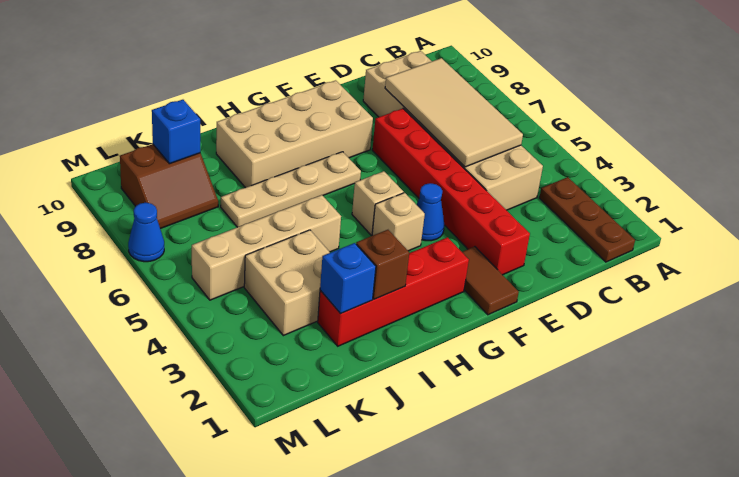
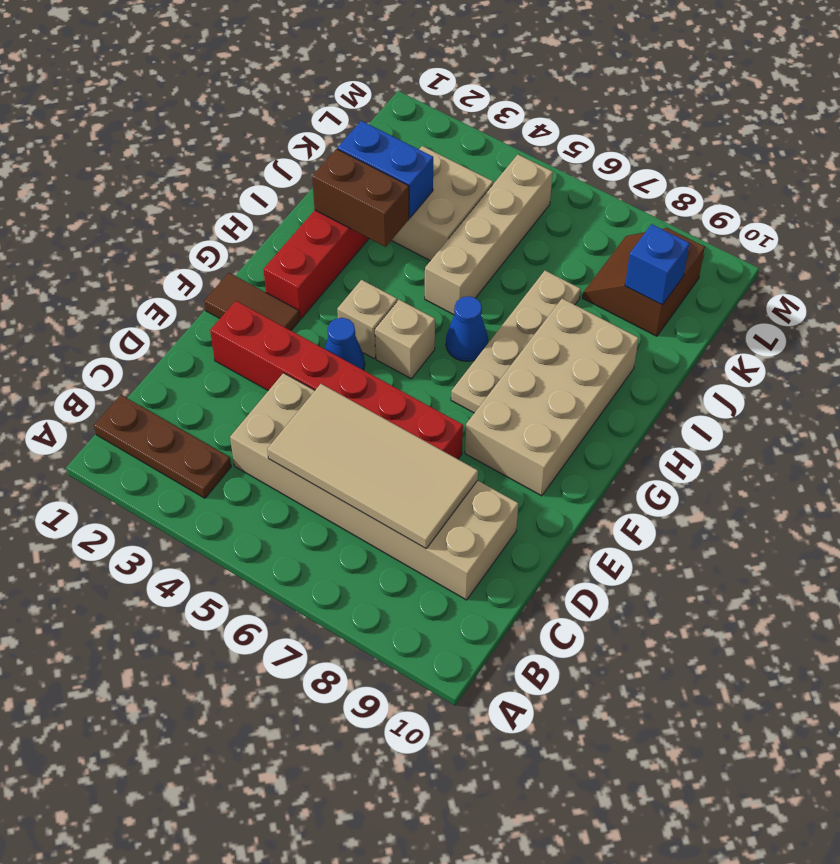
brown brick I2 level 2 -> brown brick I2:I3 level 2
blue brick J2 level 2 -> blue brick J2:J3 level 2
blue cone M7 level 1 -> blue cone H6 level 1

